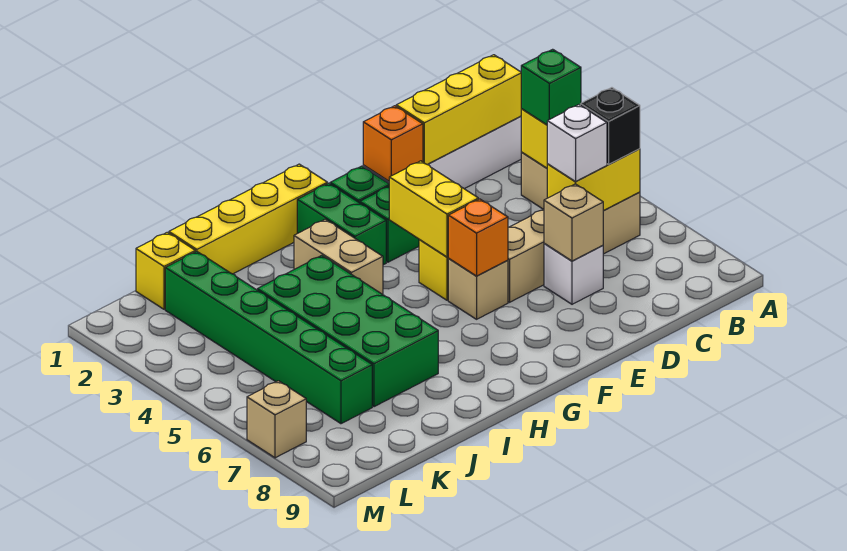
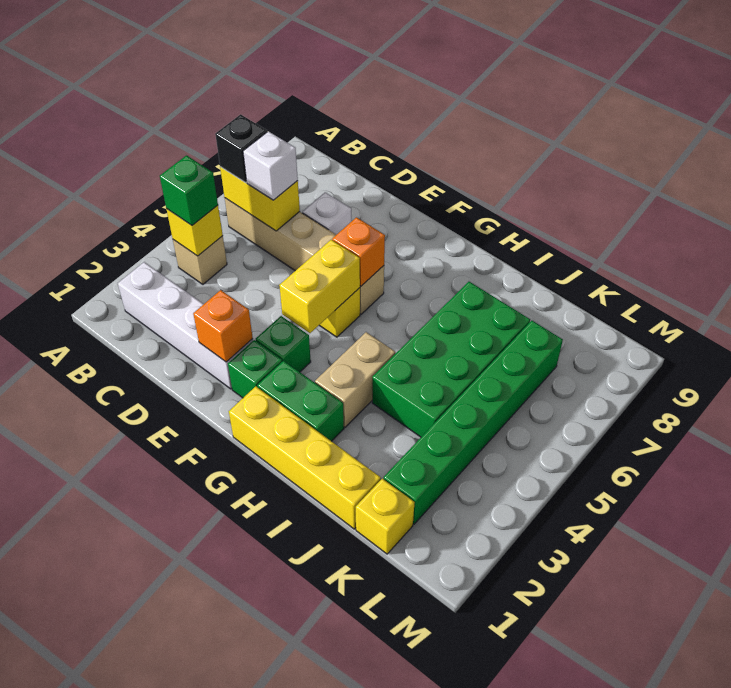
yellow brick B2:D2 level 2 -> none
tan brick D7 level 2 -> none
green brick G2:G3 level 1 -> green brick G2:H2 level 1
tan brick M7 level 1 -> none

